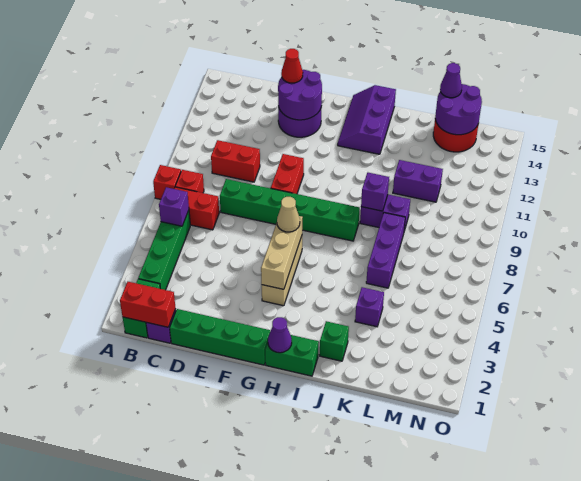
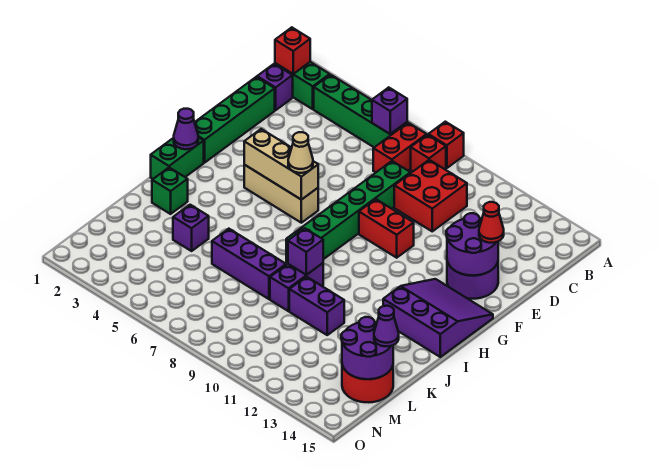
red brick B1:C1 level 2 -> red brick B1 level 2
red brick C10:D10 level 1 -> red brick C9:D10 level 1
purple slope H13:I15 level 1 top I -> purple slope G13:I15 level 1 top I
purple brick K11:L11 level 1 -> purple brick K10:K11 level 1

